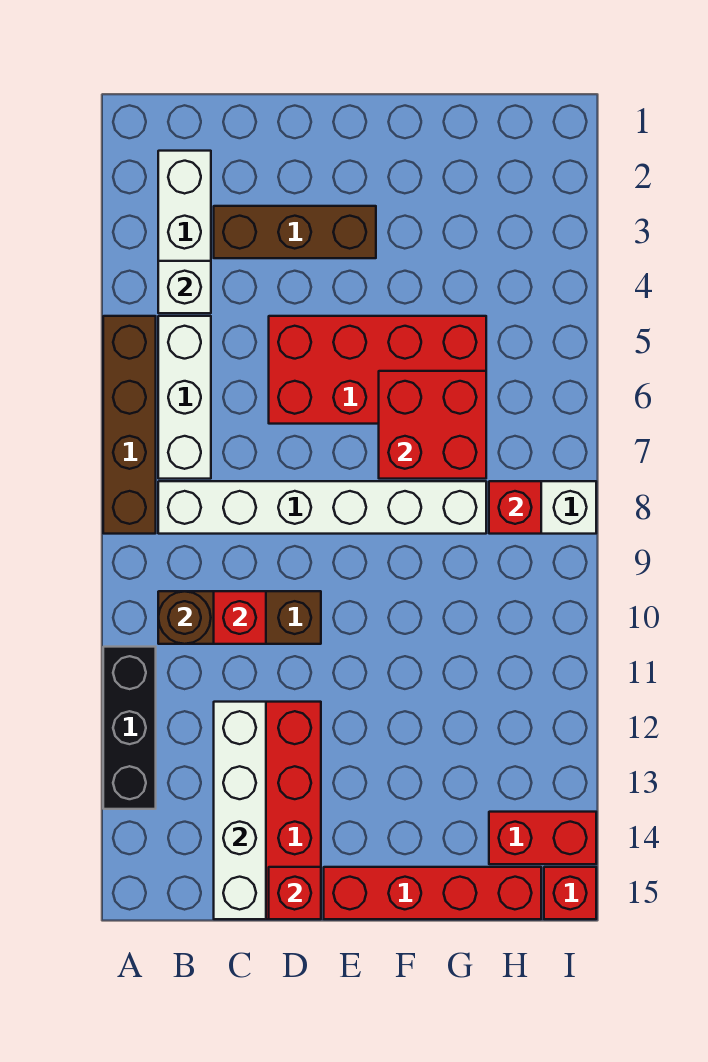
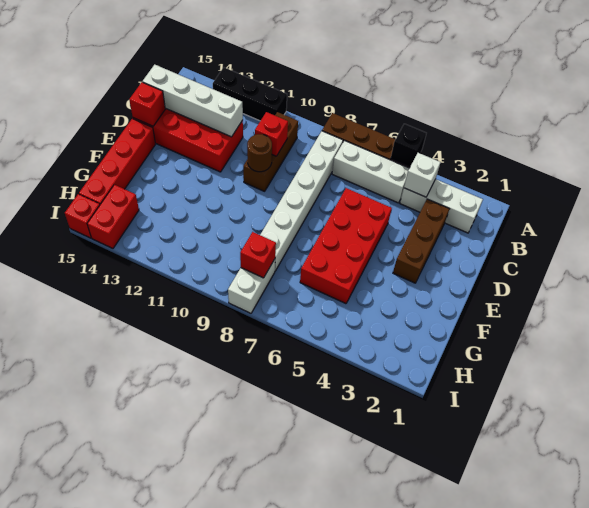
none -> black brick A5 level 2
brown round brick B10 level 2 -> brown round brick D10 level 2
red brick F6:G7 level 2 -> none

